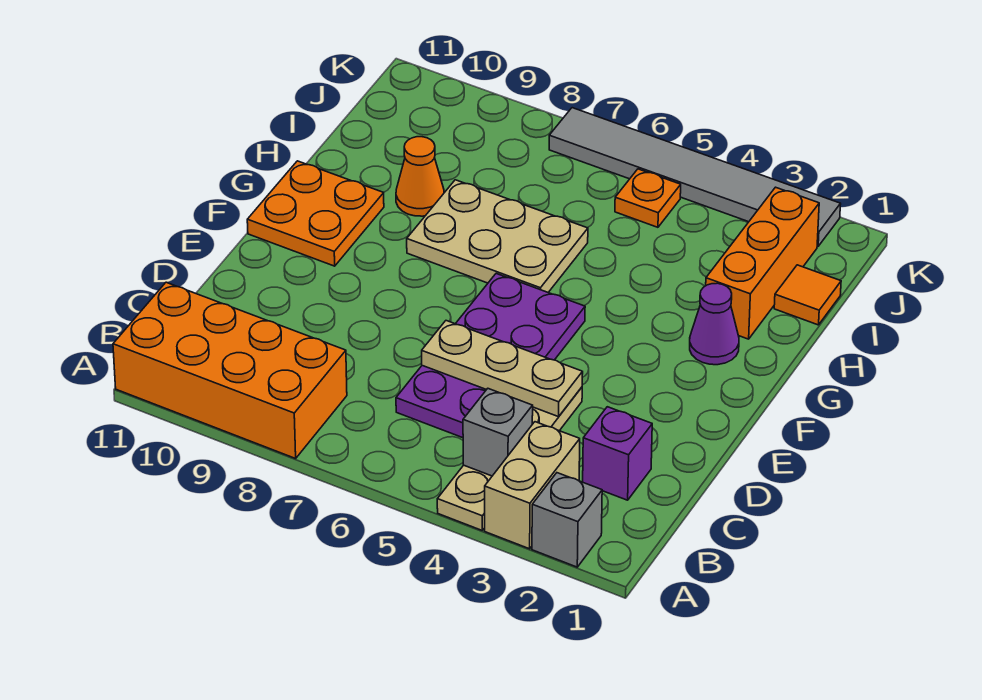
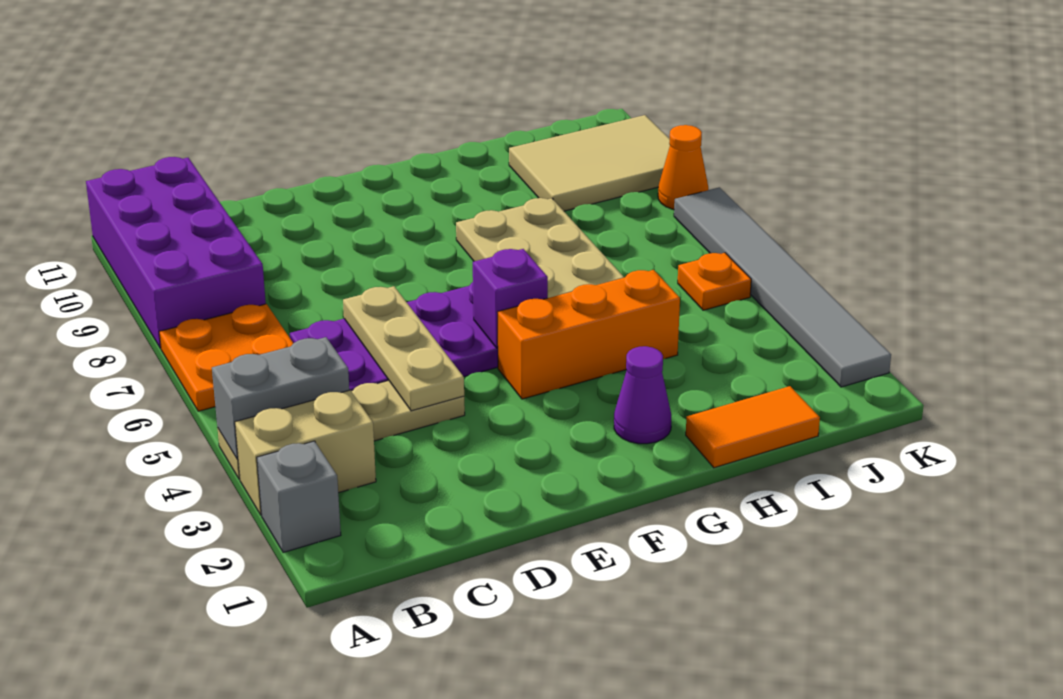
orange brick A8:B11 level 1 -> purple brick A8:B11 level 1
grey brick B4 level 2 -> grey brick A4:B4 level 2
purple brick C2 level 1 -> purple brick F5 level 2
orange plate F10:G11 level 1 -> orange plate A6:B7 level 1
orange brick H2:J2 level 1 -> orange brick F4:H4 level 1
orange cone H9 level 1 -> orange cone K8 level 1
orange tile I1 level 1 -> orange tile H1:I1 level 1
none -> tan tile I9:K10 level 1

